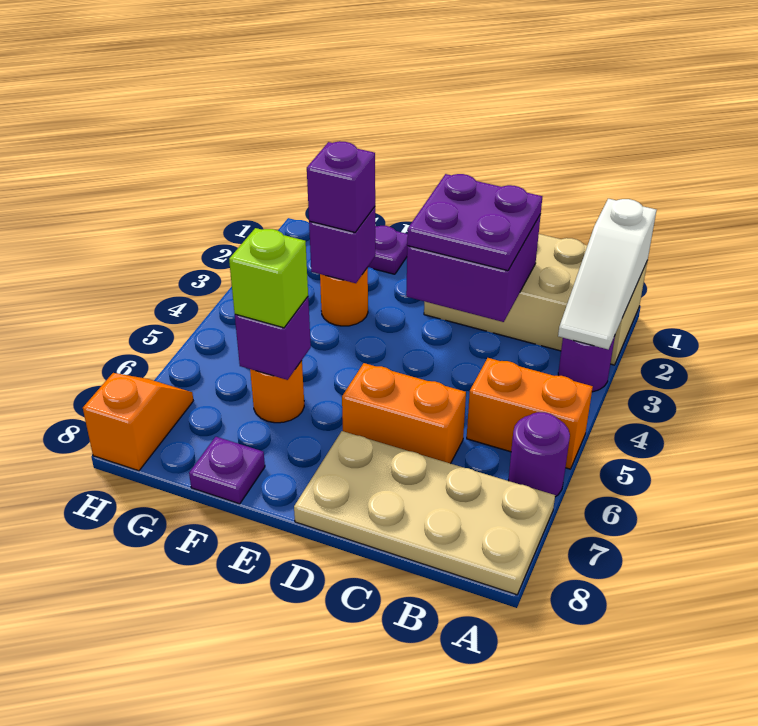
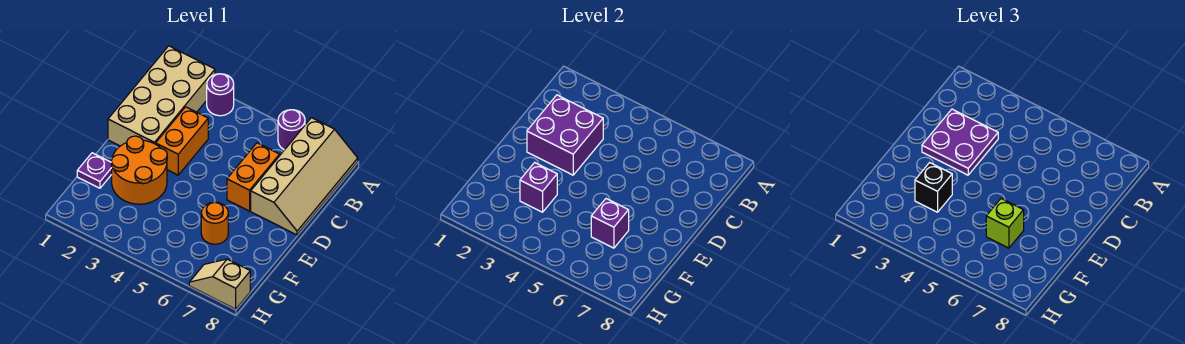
white slope A1:A3 level 2 top 1 -> none
orange brick A5:B5 level 1 -> orange brick C3:D3 level 1
tan plate A7:D8 level 1 -> tan slope A7:D8 level 1 top 7
orange round brick F3 level 1 -> orange round brick E2:F3 level 1
purple brick F3 level 3 -> black brick F3 level 3
purple plate F8 level 1 -> none
orange slope H7:H8 level 1 top 8 -> tan slope H7:H8 level 1 top 8

